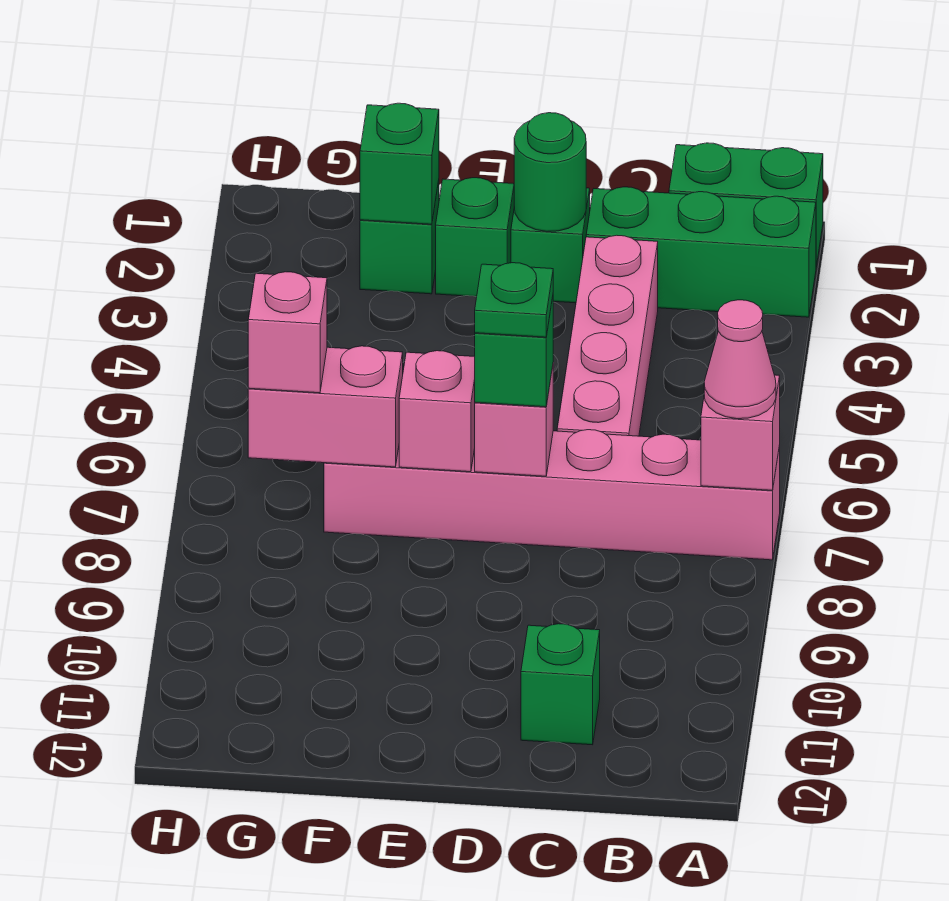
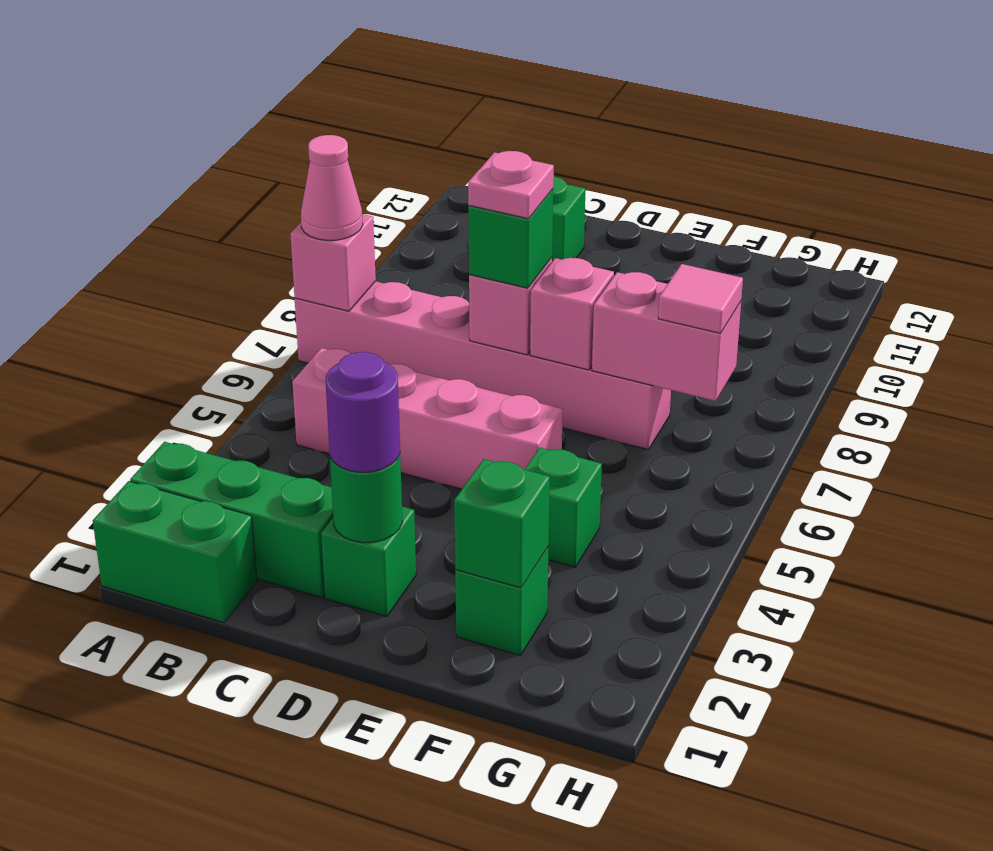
pink brick C3:C6 level 1 -> pink brick B5:E5 level 1
none -> purple round brick D2 level 3
green plate D7 level 4 -> pink plate D7 level 4
green brick E2 level 1 -> green brick F4 level 1
pink brick G7 level 3 -> pink tile G7 level 3

